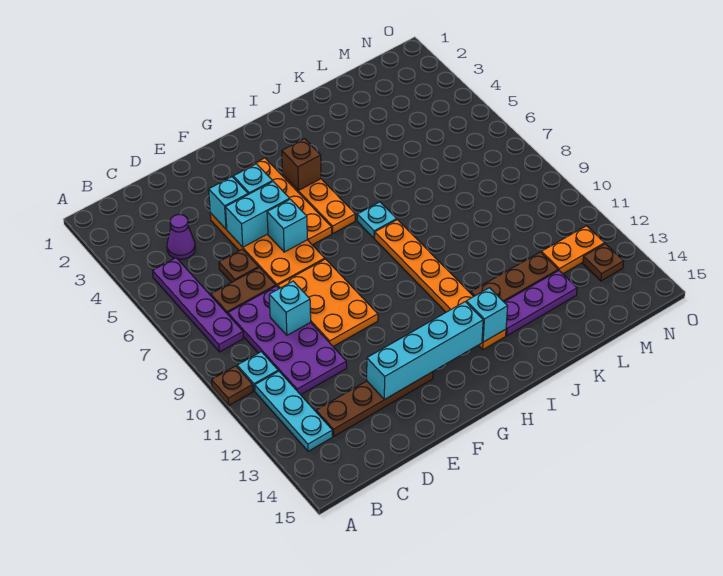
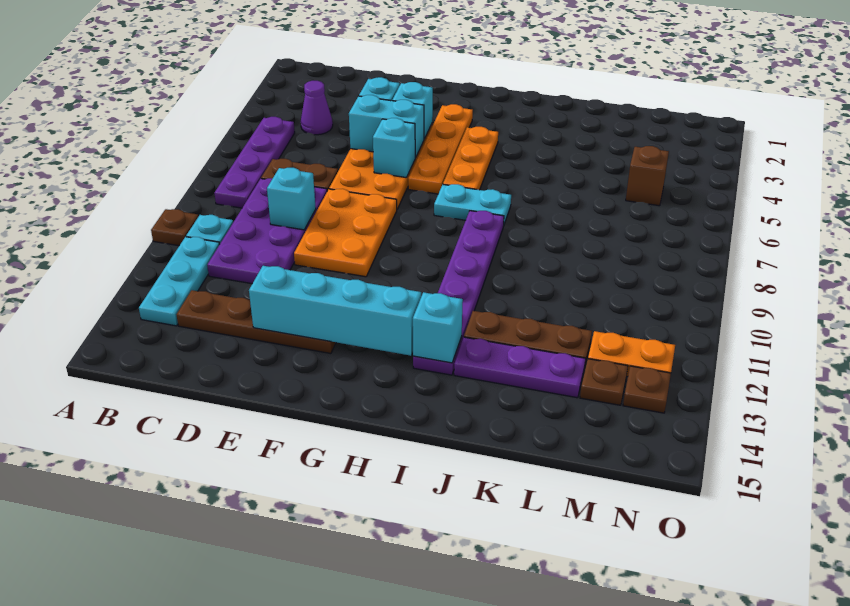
brown plate D6 level 1 -> brown plate M13 level 1
brown brick H4 level 2 -> brown brick M5 level 1
cyan plate I7 level 1 -> cyan plate H7:I7 level 1
orange plate I8:I13 level 1 -> purple plate I8:I13 level 1

